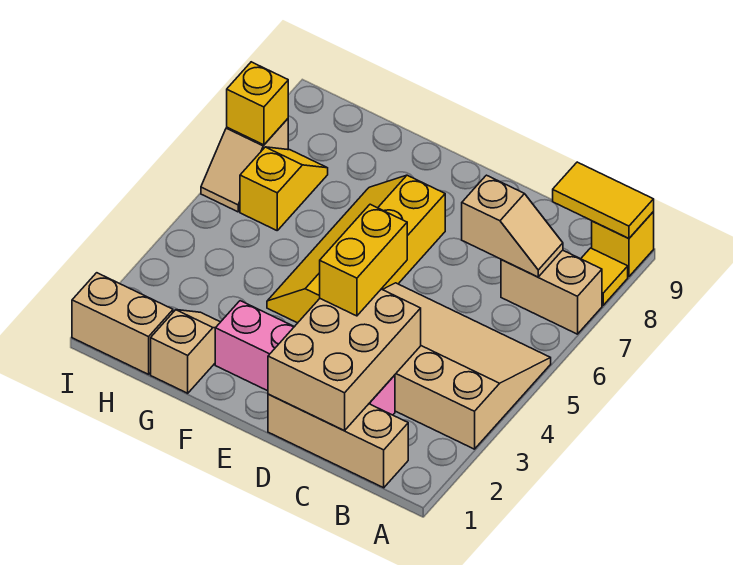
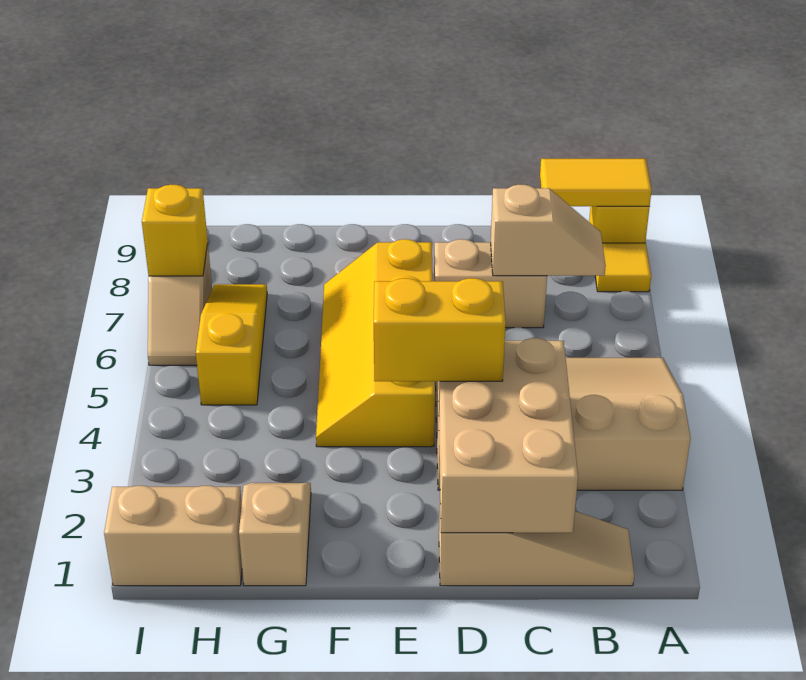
tan brick A7:B7 level 1 -> tan brick C7:D7 level 1
tan brick B1:D1 level 1 -> tan slope B1:D1 level 1 top D
pink brick C2:F2 level 1 -> none
yellow brick D3:D4 level 3 -> yellow brick D3:E3 level 3
yellow slope H6:H7 level 1 top 6 -> yellow slope H5:H7 level 1 top 5

